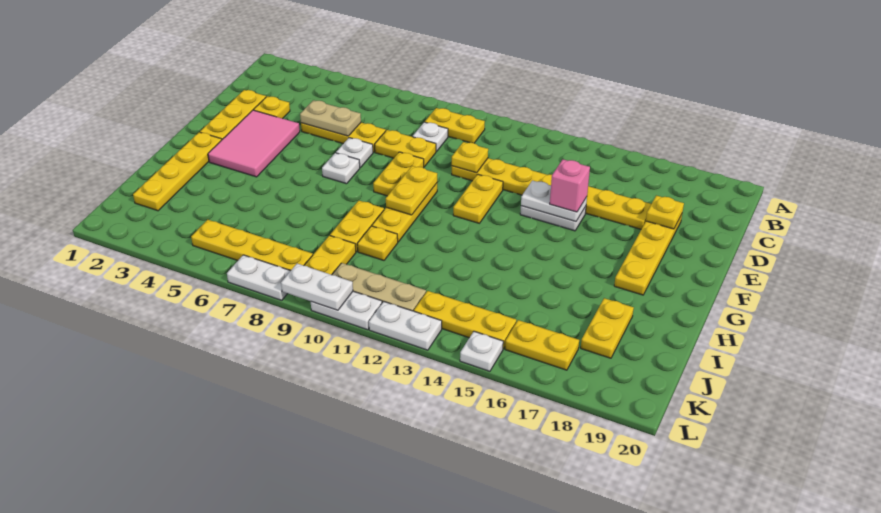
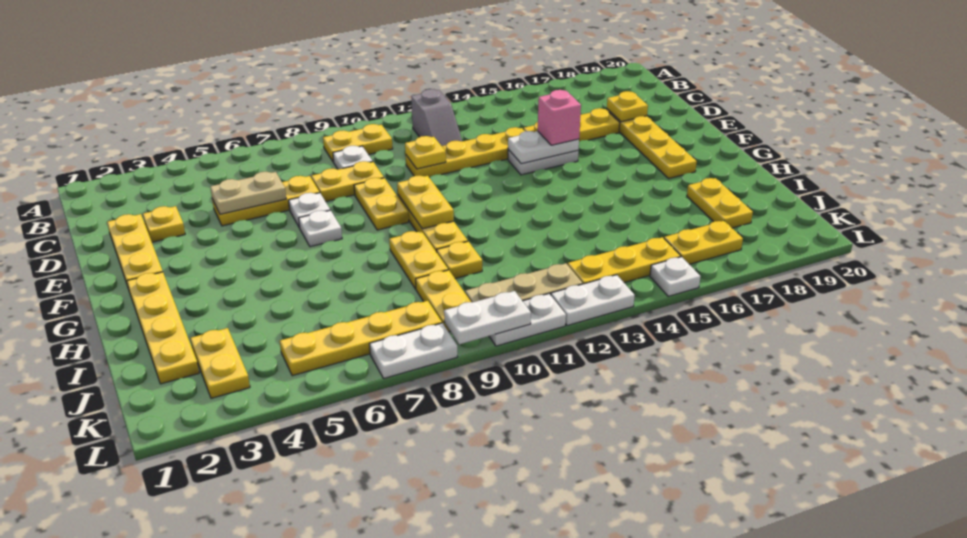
none -> grey slope B12:C12 level 1 top B
pink tile E3:G4 level 1 -> none
yellow plate E12:F12 level 1 -> yellow plate J3:K3 level 1

